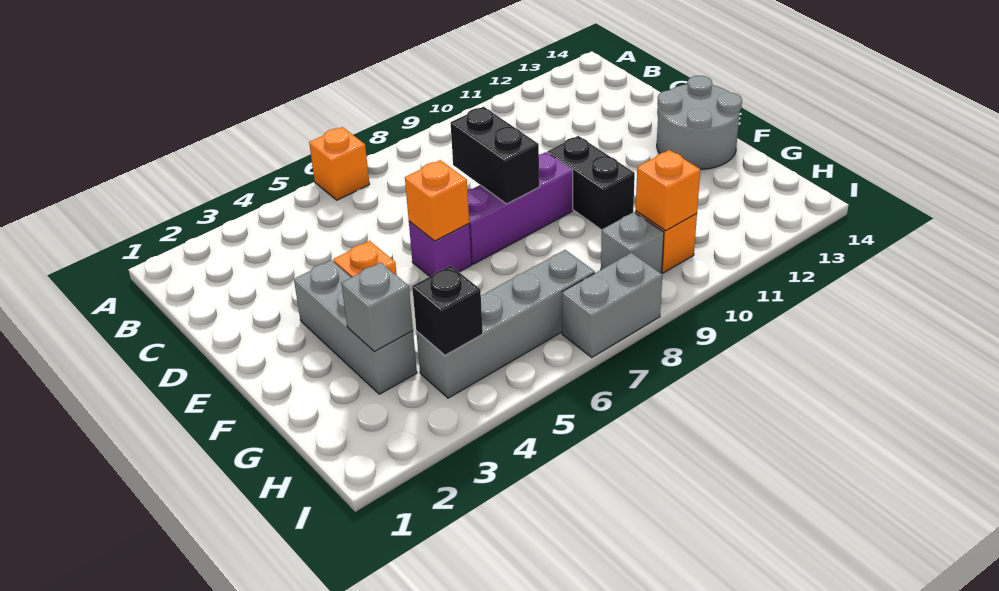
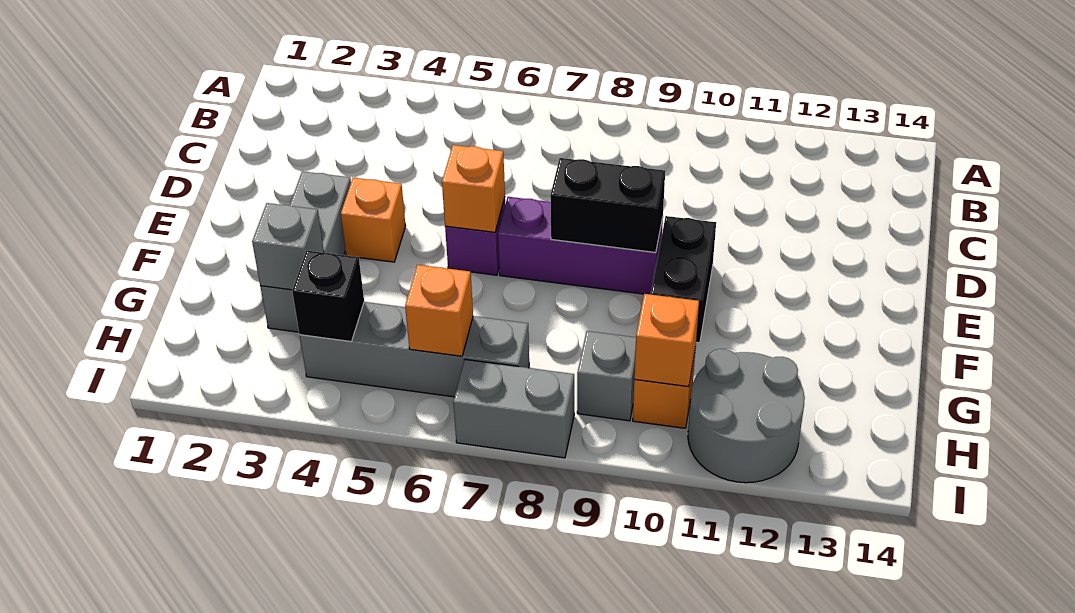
orange brick A6 level 1 -> orange brick H6 level 2
black brick D8:E8 level 2 -> black brick E8:E9 level 2
grey round brick E13:F14 level 1 -> grey round brick H11:I12 level 1

